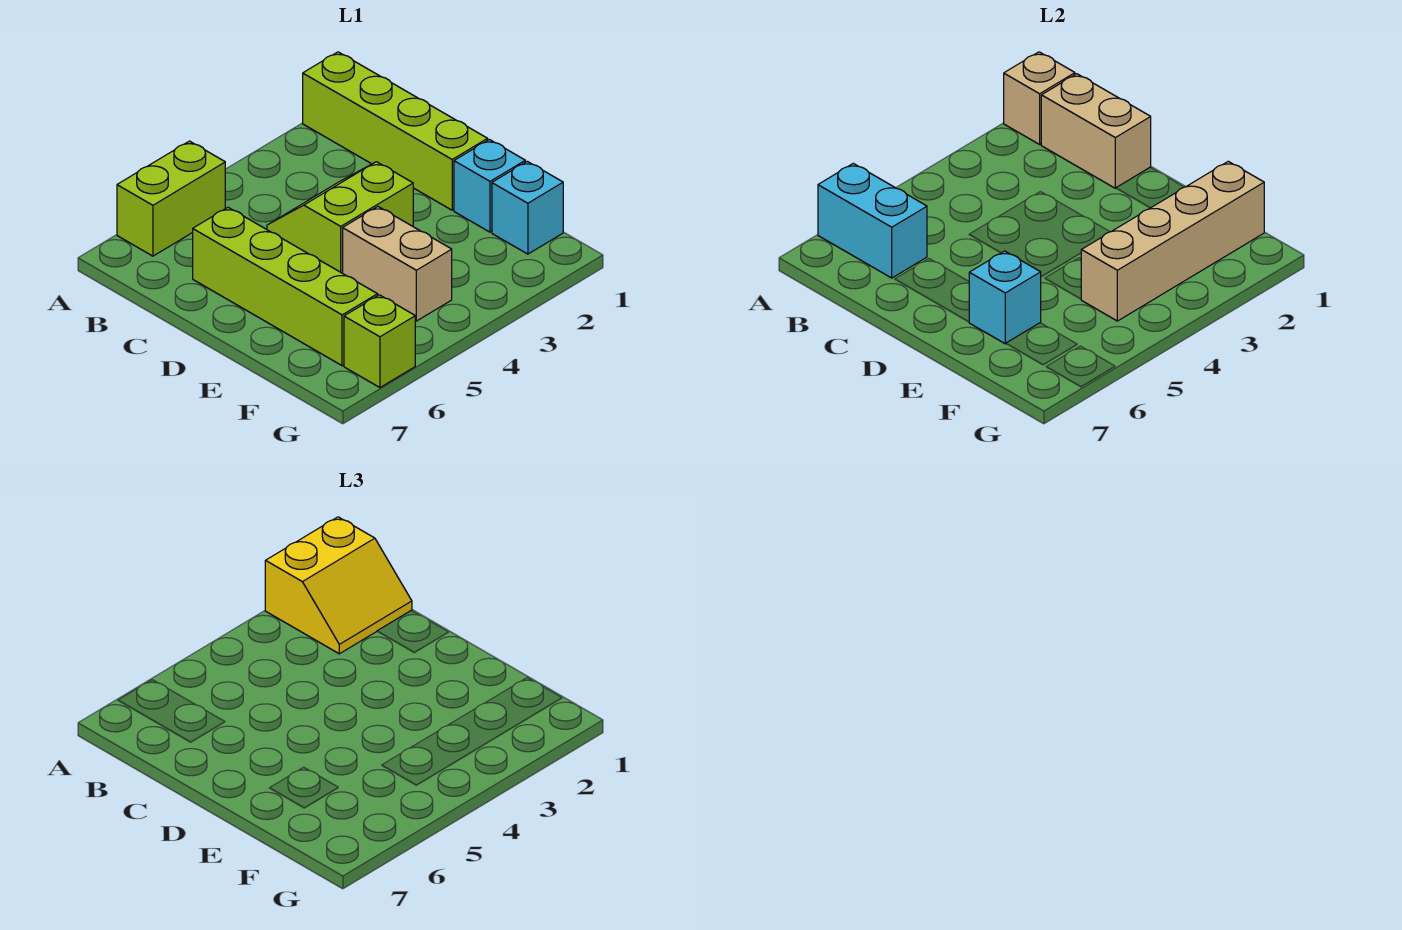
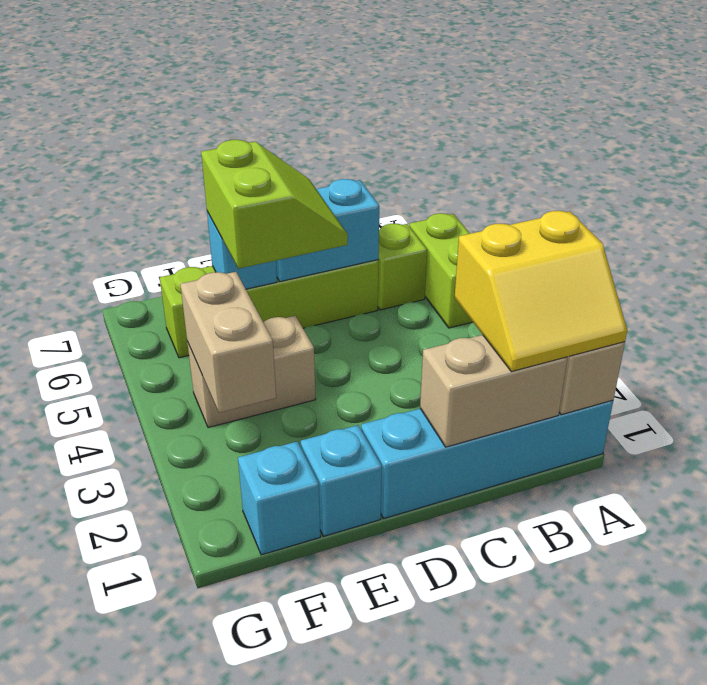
lime brick A1:D1 level 1 -> cyan brick A1:D1 level 1
yellow slope A1:B2 level 3 top A -> yellow slope A1:B2 level 3 top 2
cyan brick A6:B6 level 2 -> cyan brick C6:D6 level 2
lime slope C3:D4 level 1 top D -> lime slope D5:E6 level 3 top E
tan brick F1:F4 level 2 -> tan brick F3:F4 level 2
lime brick G6 level 1 -> lime brick B6 level 1

